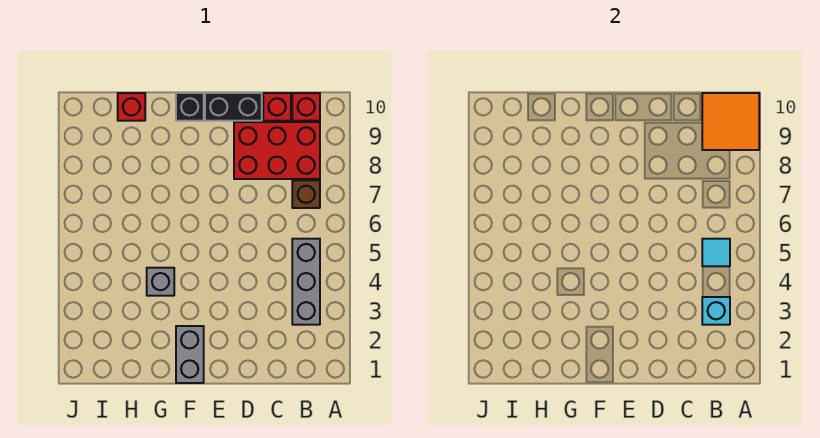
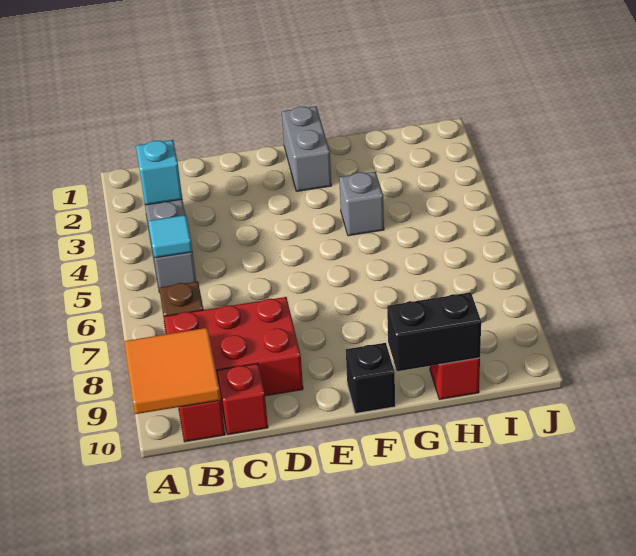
black brick D10:E10 level 1 -> black brick G10:H10 level 2

